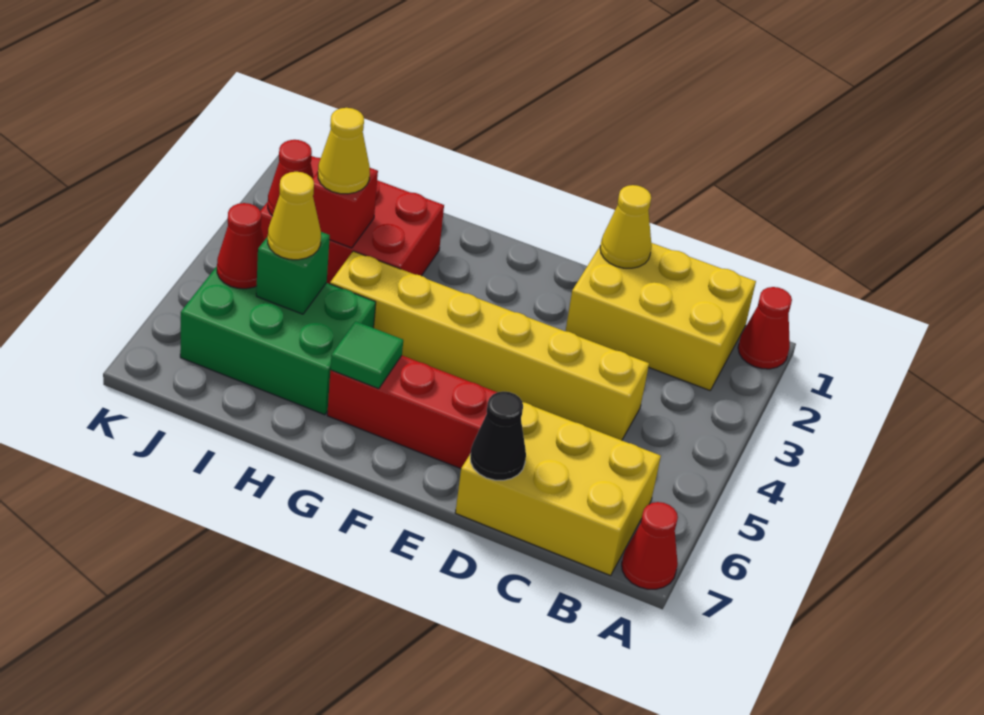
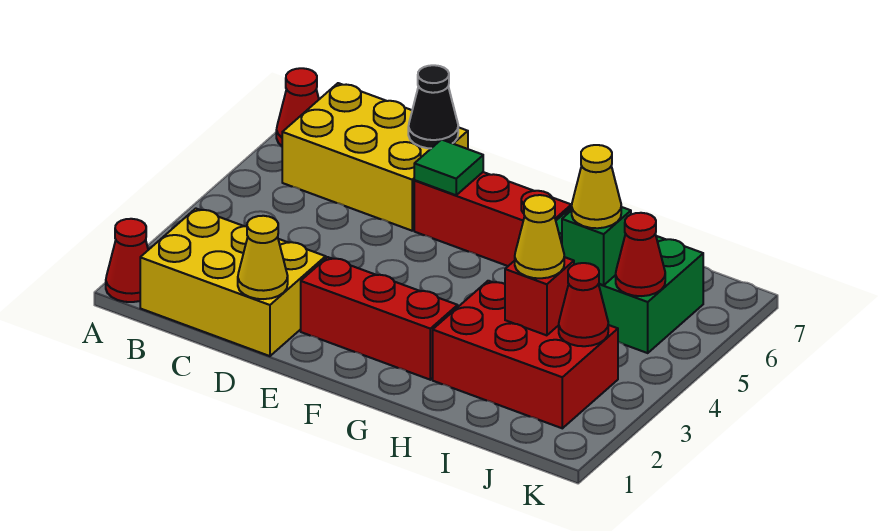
yellow brick C4:H4 level 1 -> none
none -> red brick E2:G2 level 1
green tile G6 level 2 -> green tile E6 level 2

